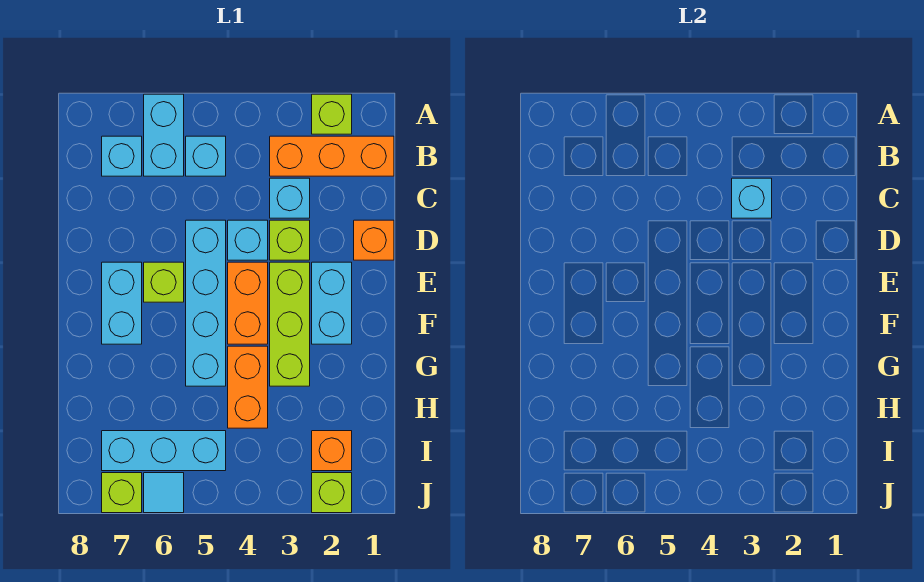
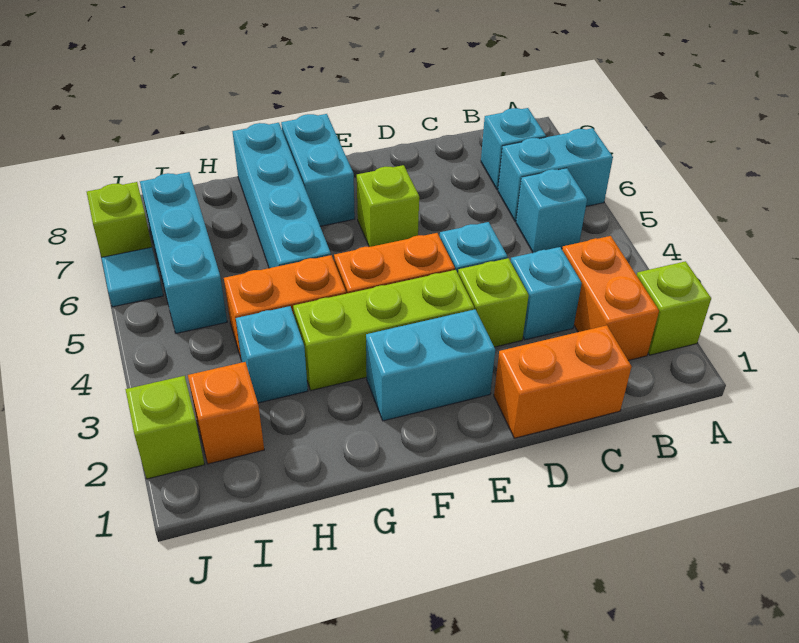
orange brick B1:B3 level 1 -> orange brick B2:B3 level 1
cyan brick C3 level 2 -> cyan brick H3 level 1
orange brick D1 level 1 -> orange brick C1:D1 level 1
cyan brick D5:G5 level 1 -> cyan brick G5:G8 level 1
cyan brick E7:F7 level 1 -> cyan brick F7:F8 level 1

